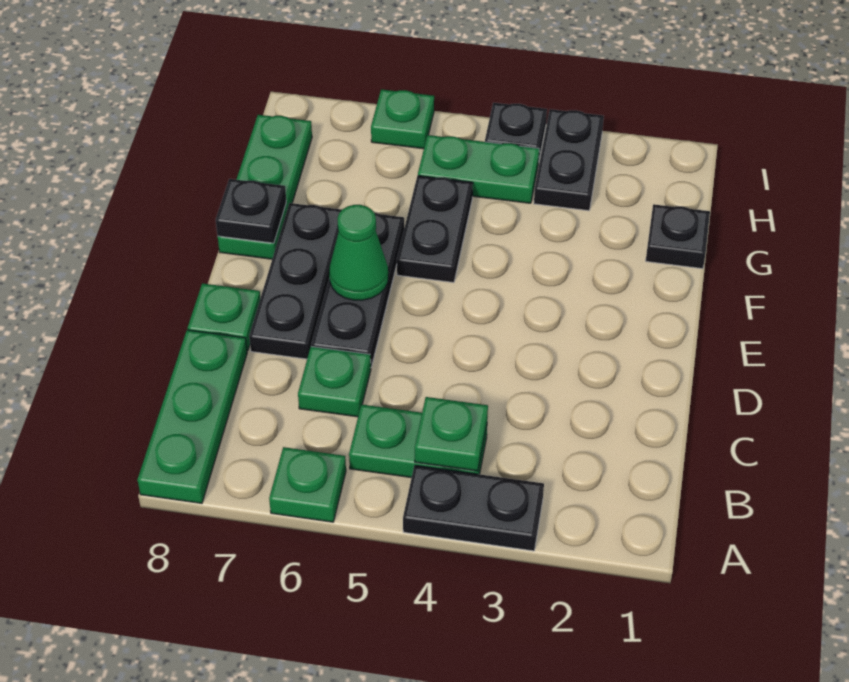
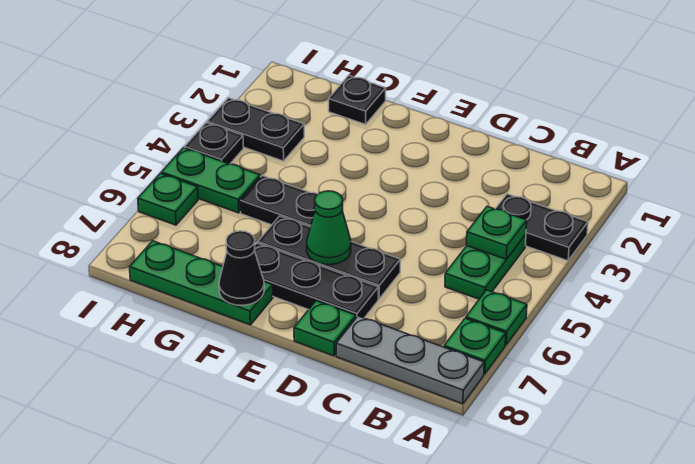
black plate A3:A4 level 1 -> black plate A3:B3 level 1
green plate A8:C8 level 1 -> grey plate A8:C8 level 1
green plate C6 level 1 -> green plate A7 level 1
black plate F8 level 2 -> black cone F8 level 2
green plate H4:H5 level 1 -> green plate H5:I5 level 1

